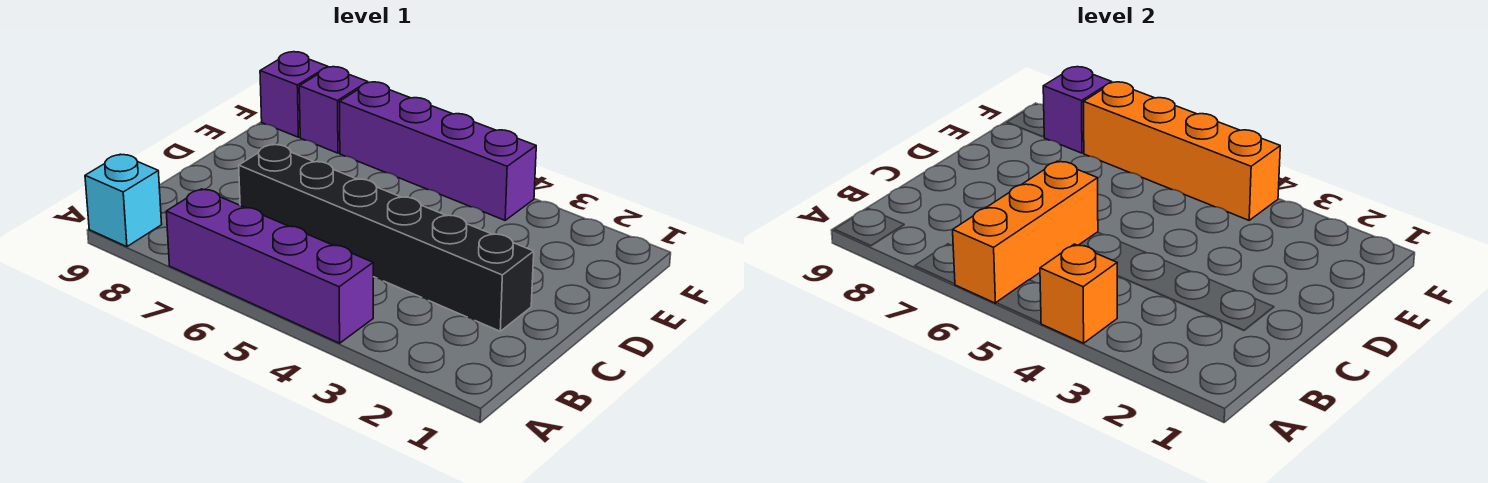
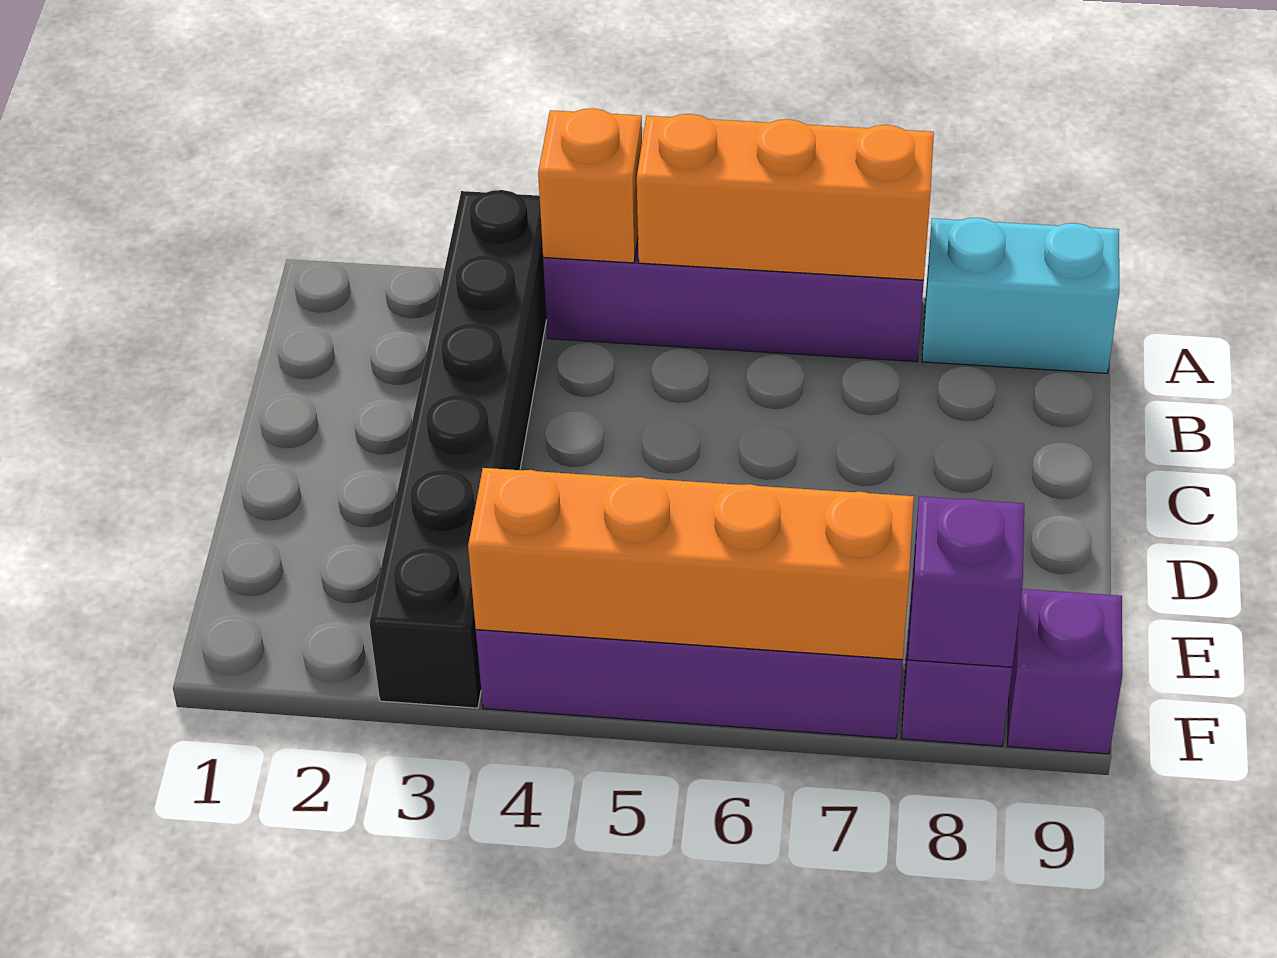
orange brick A6:C6 level 2 -> orange brick A5:A7 level 2
cyan brick A9 level 1 -> cyan brick A8:A9 level 1
black brick C2:C7 level 1 -> black brick A3:F3 level 1

